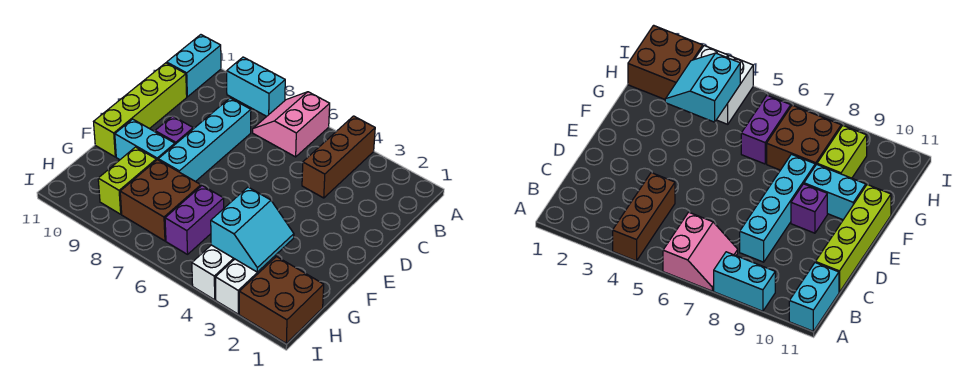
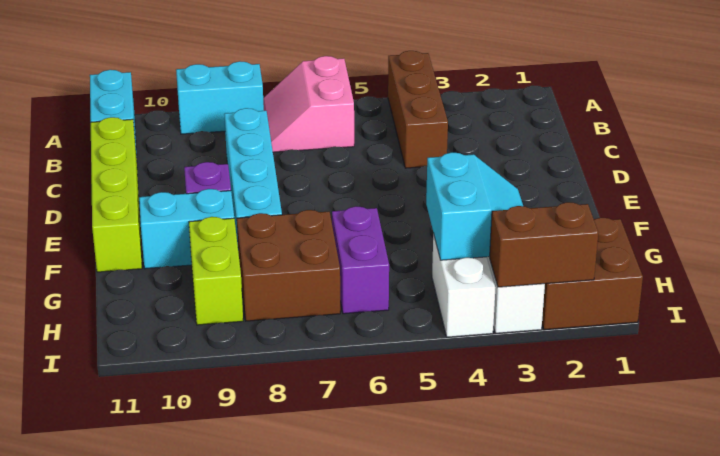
none -> brown brick I2:I3 level 2

